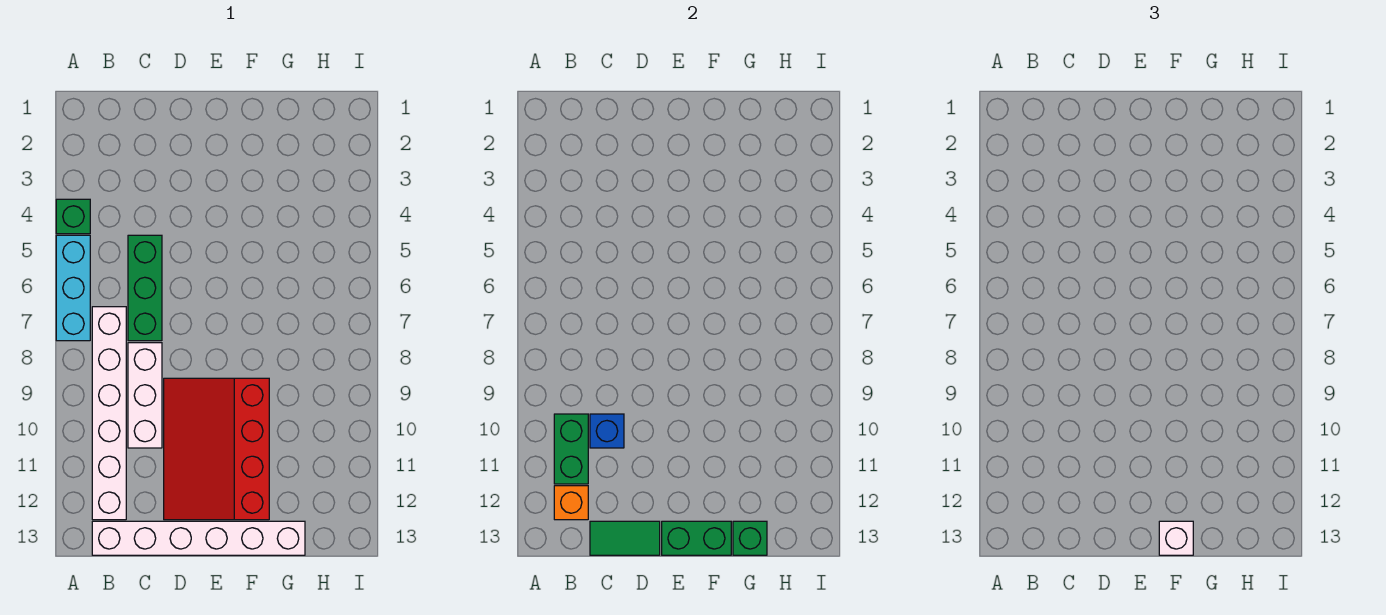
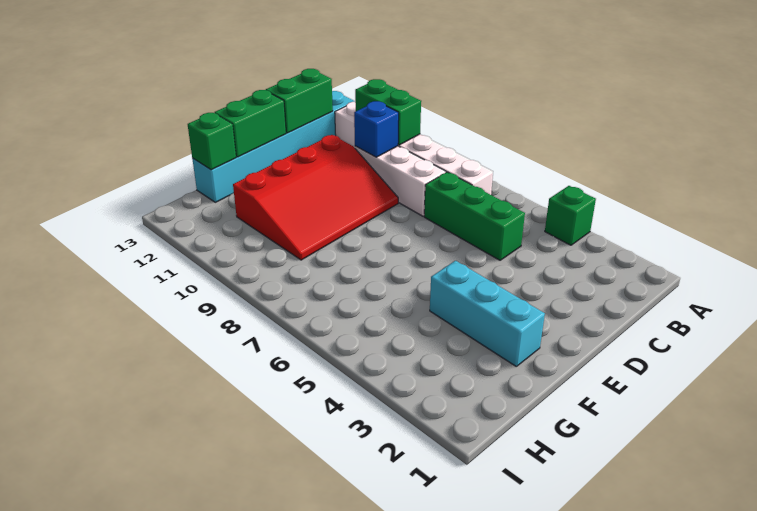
cyan brick A5:A7 level 1 -> cyan brick F2:F4 level 1
orange brick B12 level 2 -> none
white brick B13:G13 level 1 -> cyan brick B13:G13 level 1
green tile C13:D13 level 2 -> green brick C13:D13 level 2
red slope D9:F12 level 1 top F -> red slope D9:G11 level 1 top 11
white brick F13 level 3 -> none

